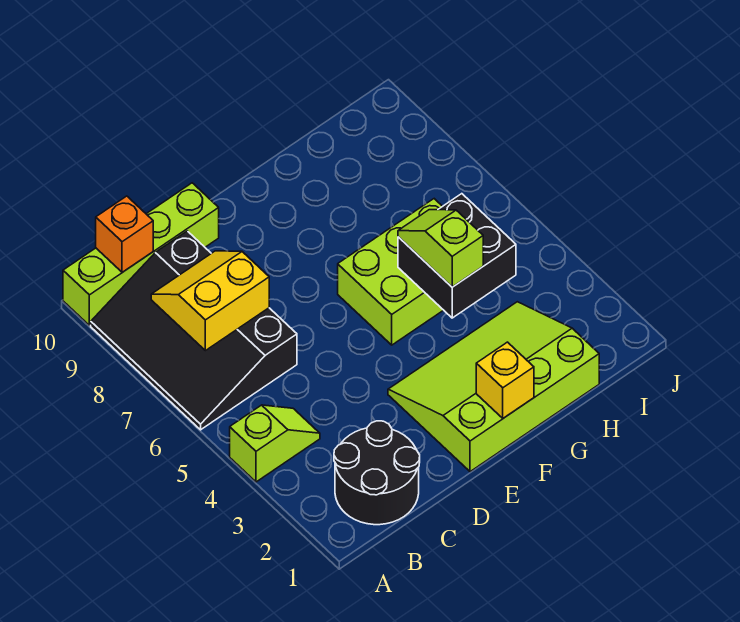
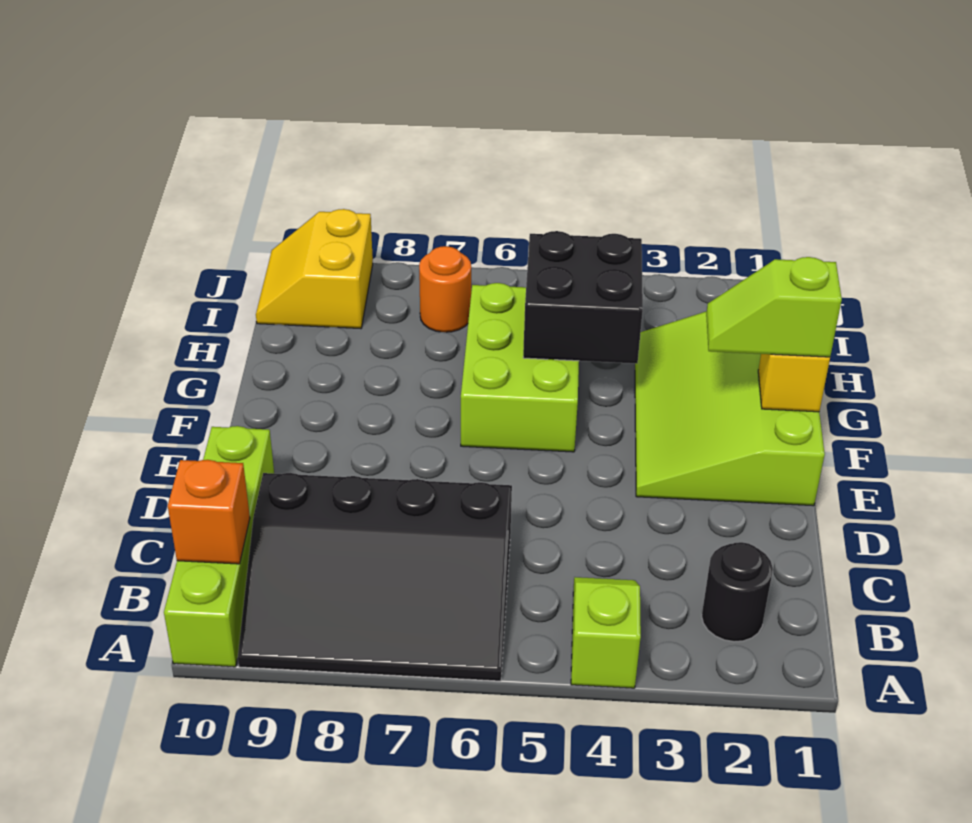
black round brick B1:C2 level 1 -> black round brick B2 level 1
yellow slope B7:C8 level 2 top 7 -> yellow slope I9:J10 level 1 top 9
lime slope G4:G5 level 3 top 4 -> lime slope F1:F2 level 3 top 1
none -> orange round brick I7 level 1

